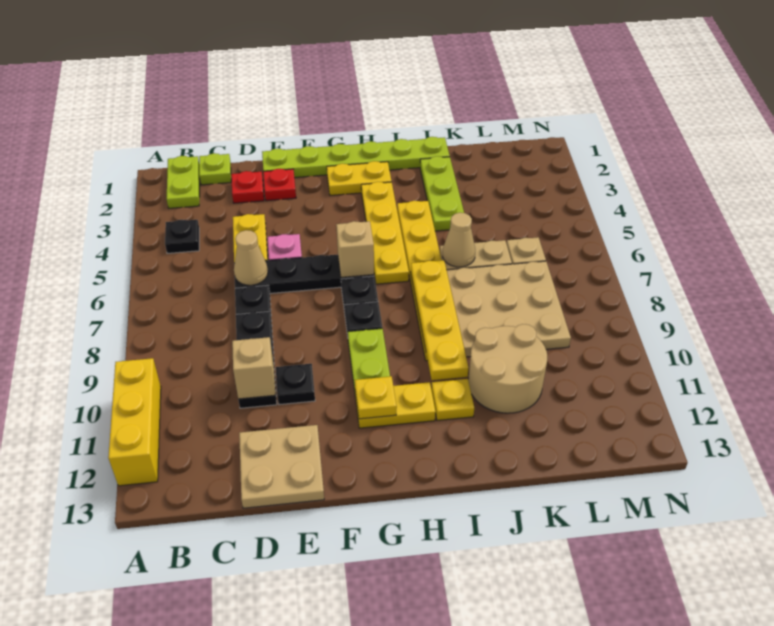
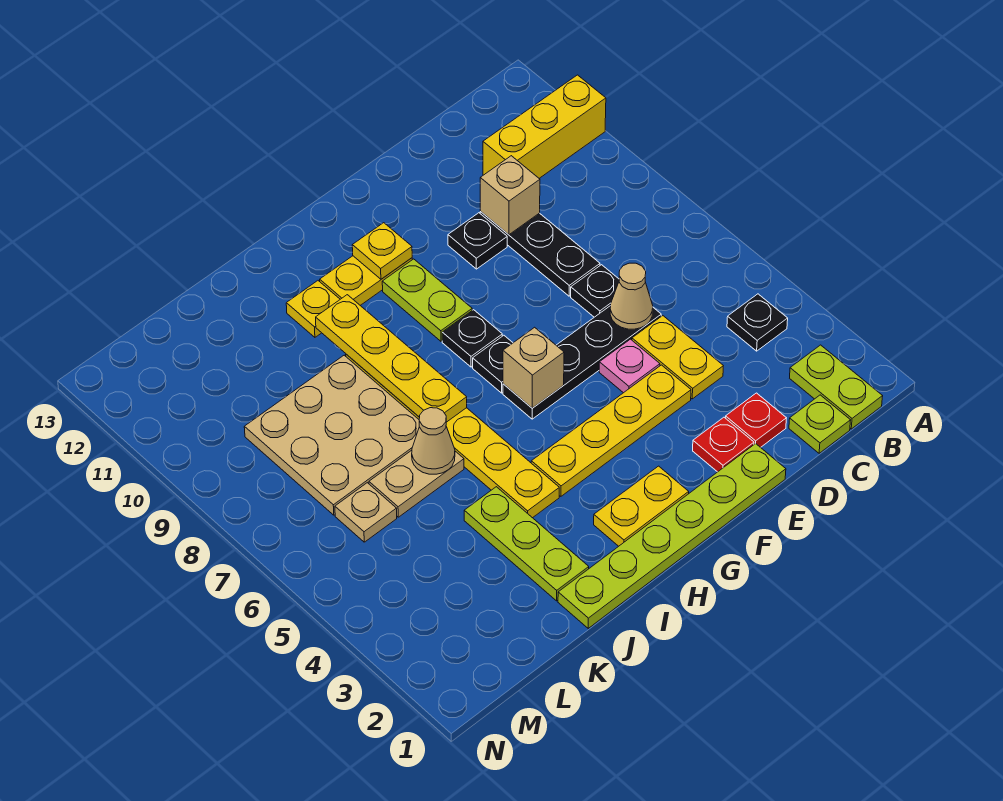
yellow brick A10:A12 level 1 -> yellow brick A11:C11 level 1
tan plate D12:E13 level 1 -> none
yellow plate H3:H6 level 1 -> yellow plate E4:H4 level 1
tan round brick J10:K11 level 1 -> none

